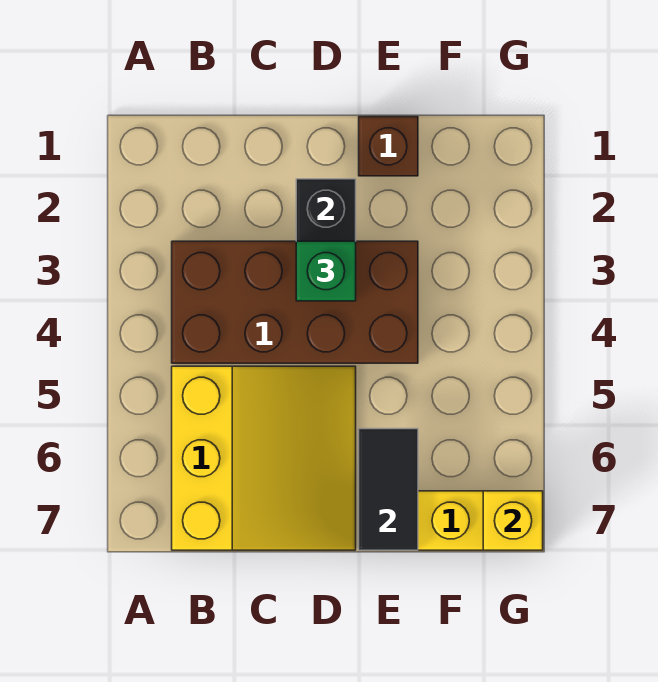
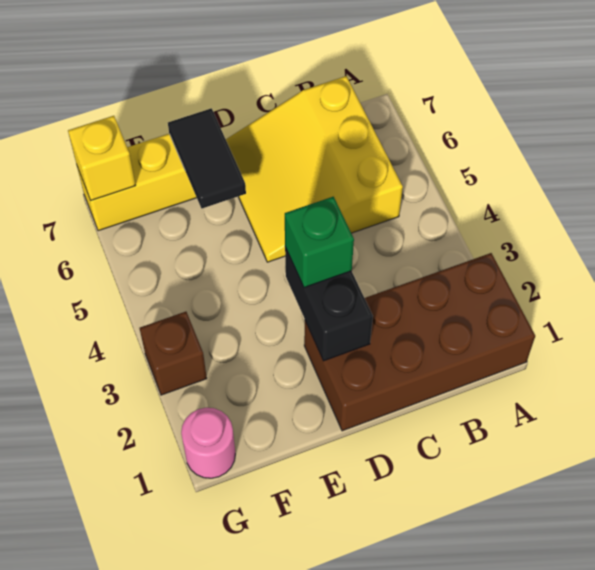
brown brick B3:E4 level 1 -> brown brick A1:D2 level 1
brown brick E1 level 1 -> brown brick G3 level 1
none -> pink round brick G1 level 1

